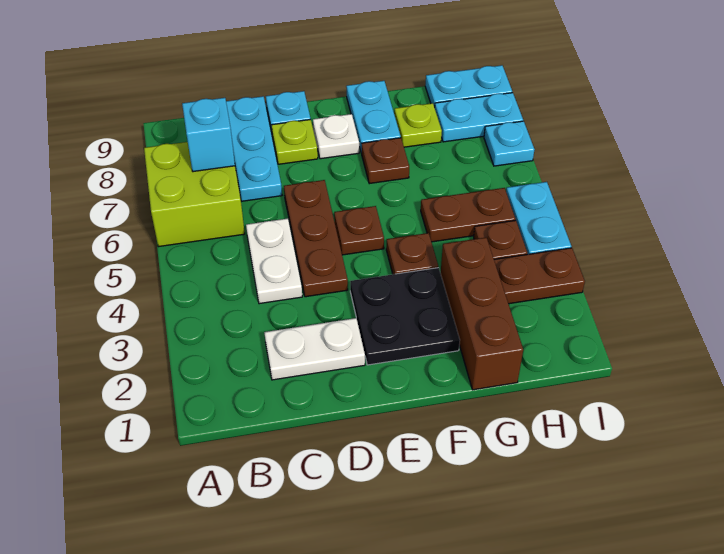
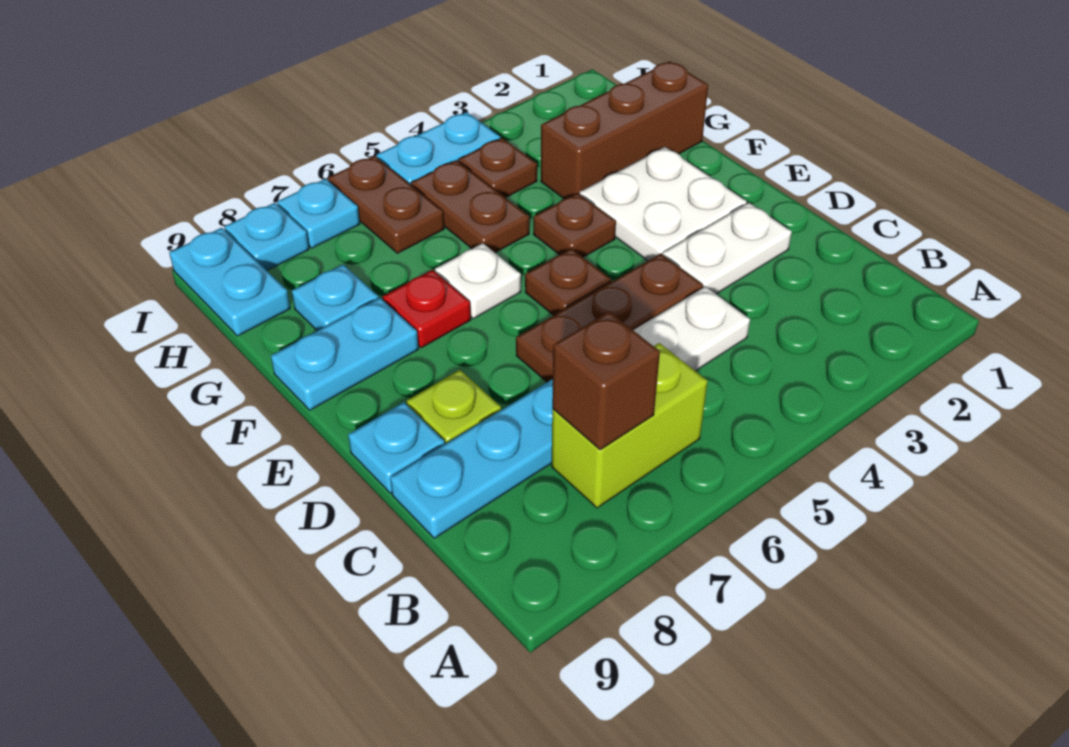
lime brick A6:B7 level 1 -> lime brick B6:B7 level 1
cyan brick B7 level 2 -> brown brick B7 level 2
white plate C2:D2 level 1 -> white plate D2:D3 level 1
black plate E2:F3 level 1 -> white plate E2:F3 level 1
white plate E8 level 1 -> white plate F6 level 1
brown plate F7 level 1 -> red plate F7 level 1
lime plate G8 level 1 -> cyan plate G8 level 1
brown plate H3:I3 level 1 -> brown plate H6:I6 level 1
cyan plate H8:I8 level 1 -> cyan plate I8 level 1

